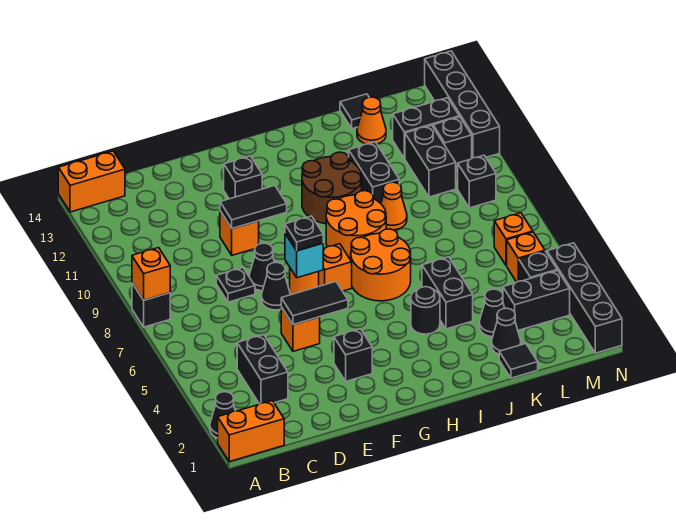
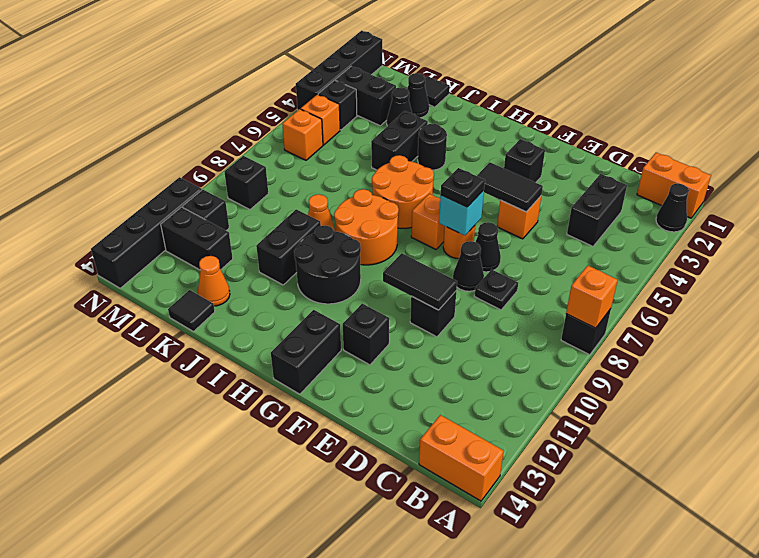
orange brick E10 level 1 -> black brick E10 level 1
brown round brick H10:I11 level 1 -> black round brick H10:I11 level 1
black brick L10:L11 level 1 -> black brick G13:G14 level 1

